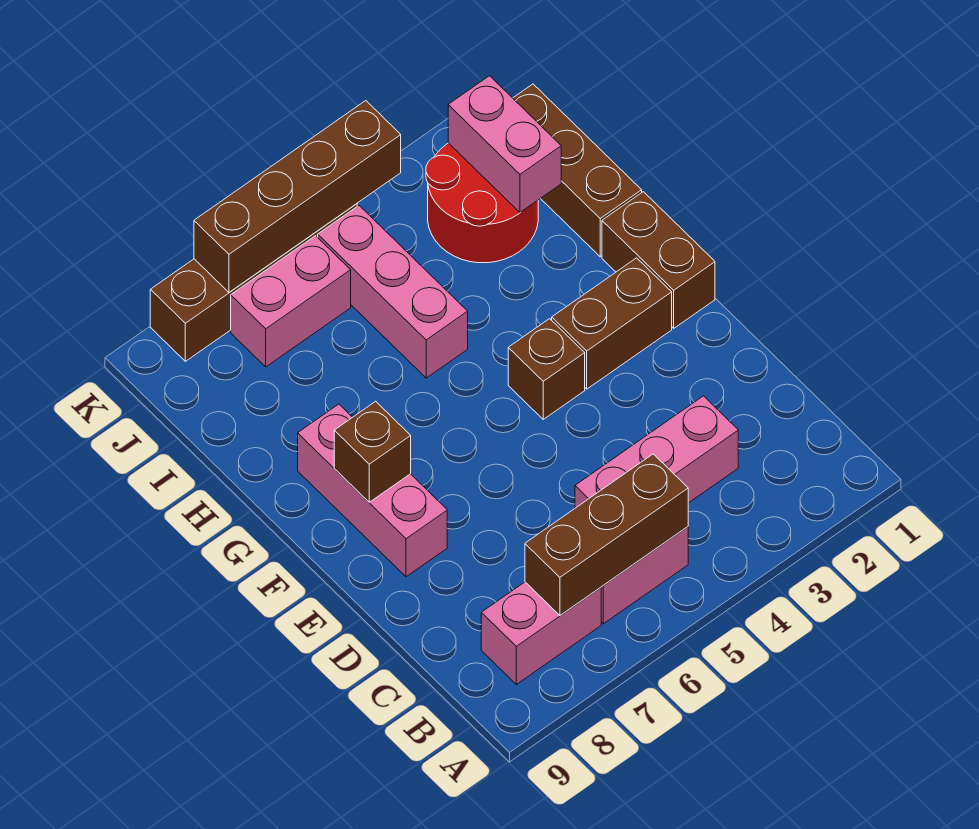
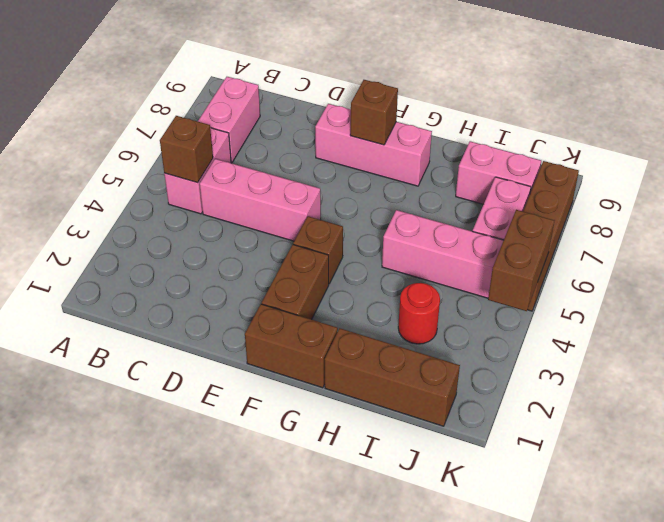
brown brick B5:B7 level 2 -> brown brick B5 level 2
pink brick C3:C5 level 1 -> pink brick C5:E5 level 1
red round brick I2:J3 level 1 -> red round brick I3 level 1
pink brick I2:J2 level 2 -> pink brick I8:J8 level 1
brown brick K4:K7 level 2 -> brown brick K4:K5 level 2

